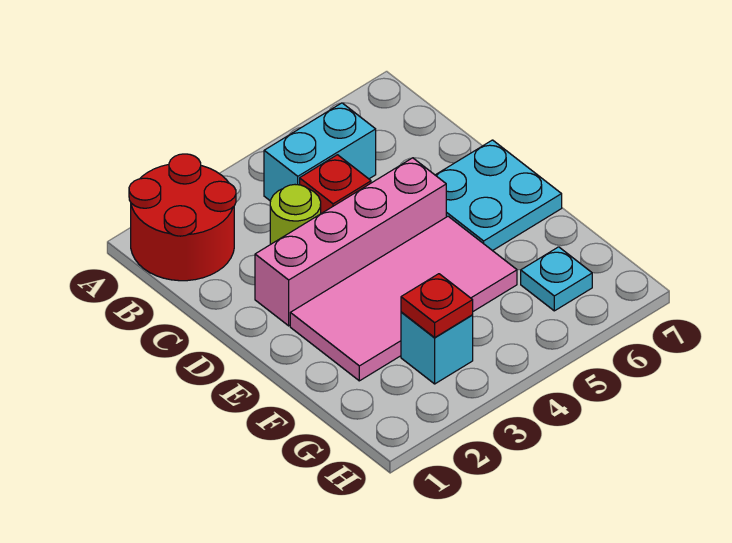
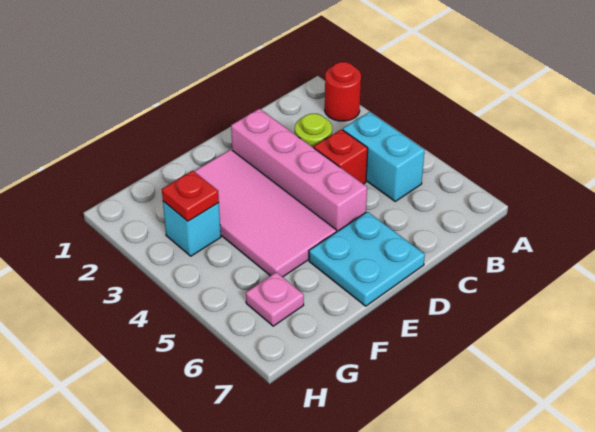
red round brick A1:B2 level 1 -> red round brick A2 level 1
cyan plate G6 level 1 -> pink plate G6 level 1

